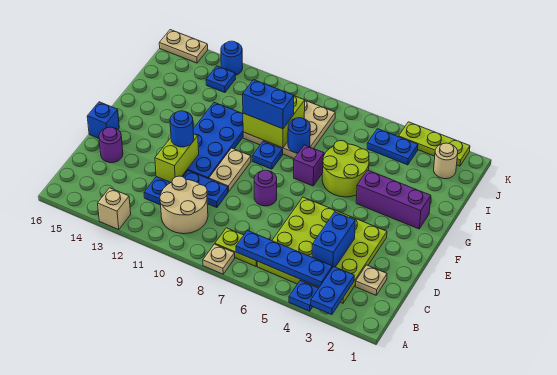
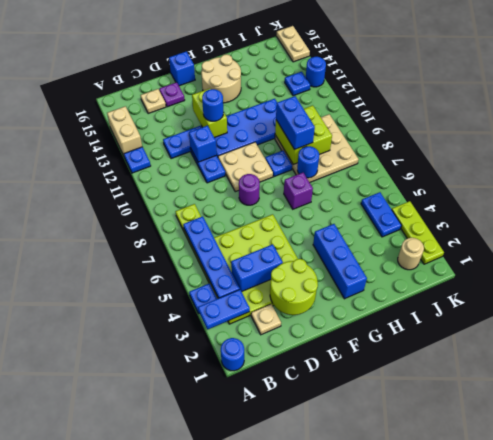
none -> blue round brick A1 level 1
tan plate A8 level 1 -> tan plate C15 level 1
none -> blue plate A12 level 1
tan brick A13 level 1 -> tan brick A13:A14 level 1
tan round brick B10:C11 level 1 -> tan round brick F14:G15 level 1
none -> blue brick D11 level 2
lime brick D12:E12 level 2 -> lime brick E12:E13 level 2
purple round brick D15 level 1 -> purple plate D15 level 1
tan plate E10:F10 level 1 -> tan plate E9:F10 level 1
purple brick G2:G4 level 1 -> blue brick G2:G4 level 1
lime round brick G5:H6 level 1 -> lime round brick D2:E3 level 2

